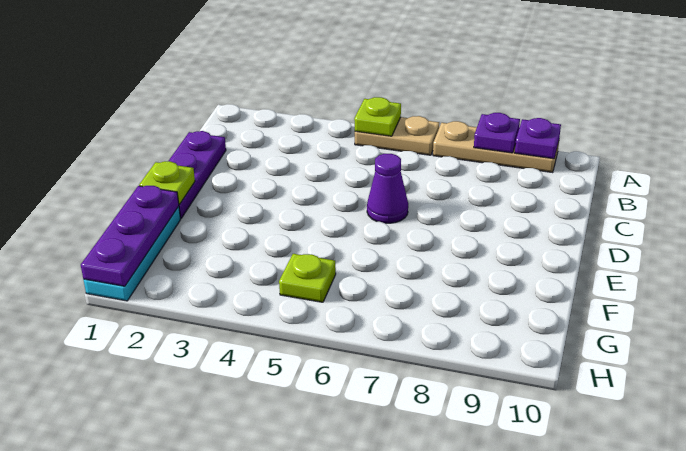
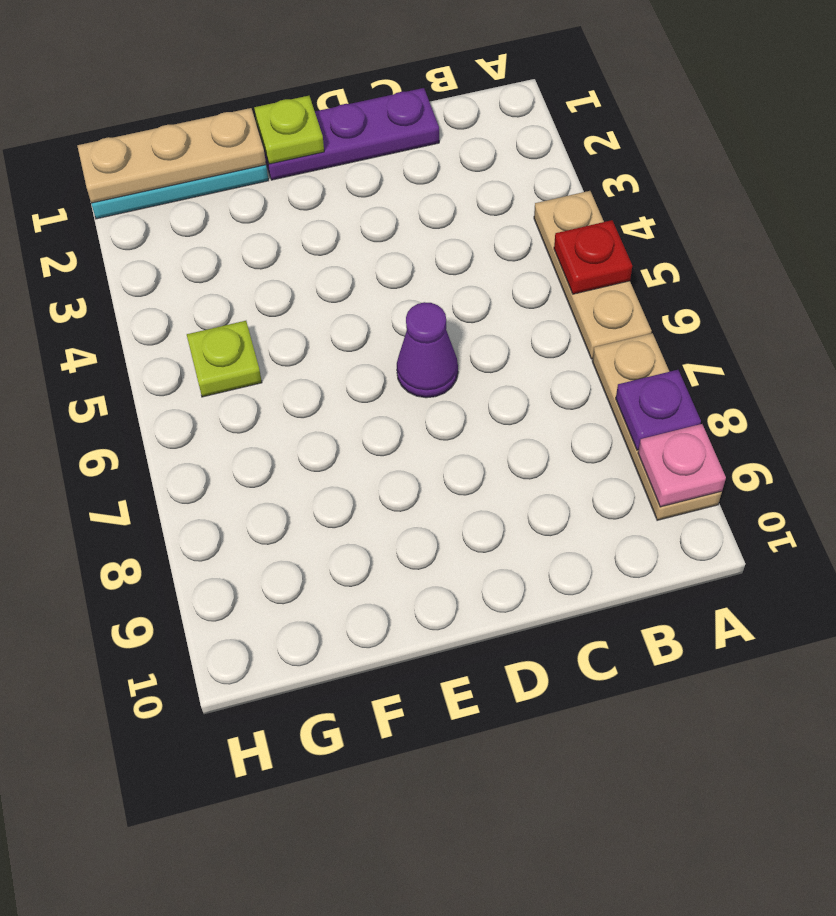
tan plate A5:A6 level 1 -> tan plate A4:A6 level 1
lime plate A5 level 2 -> red plate A5 level 2
purple plate A9 level 2 -> pink plate A9 level 2
purple plate F1:H1 level 2 -> tan plate F1:H1 level 2

